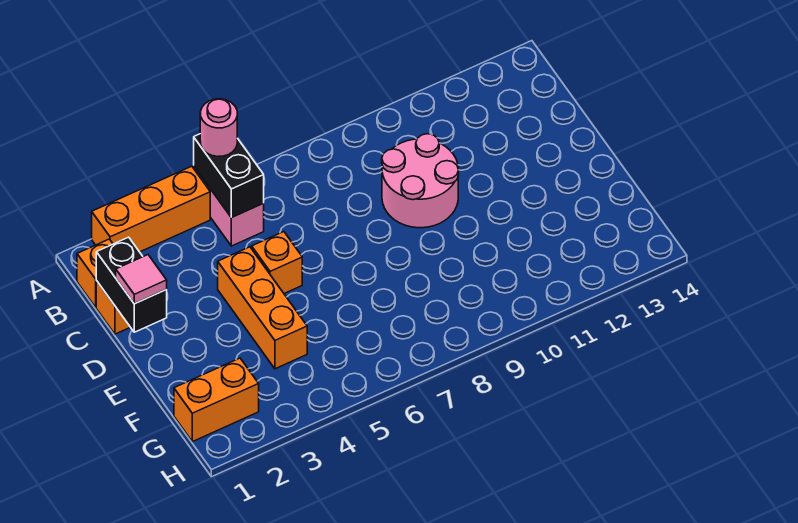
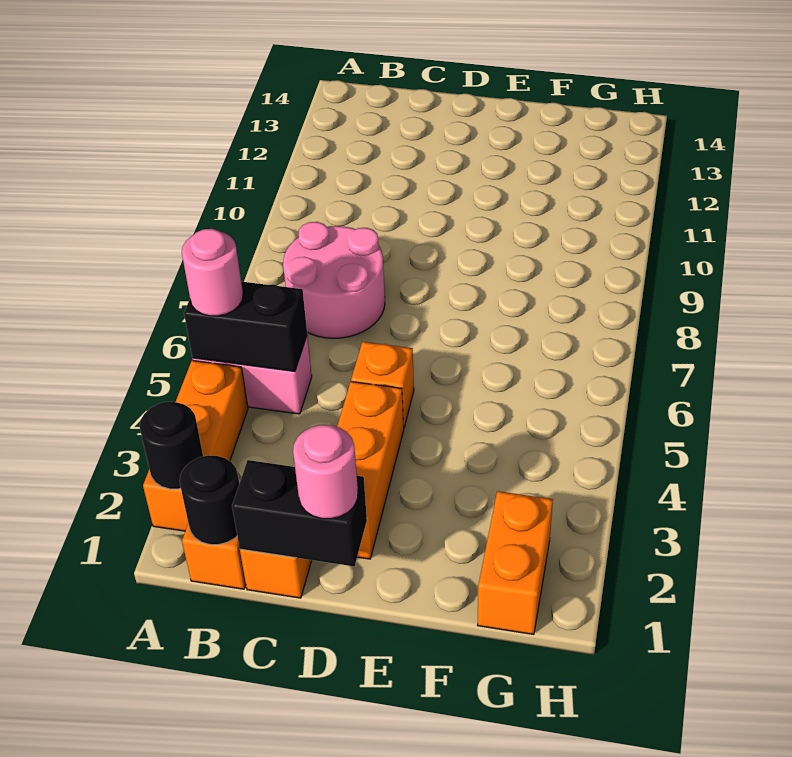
none -> black round brick A2 level 2
none -> black round brick B1 level 2
pink round brick C9:D10 level 1 -> pink round brick B7:C8 level 1
pink tile D1 level 3 -> pink round brick D1 level 3
orange brick D4:F4 level 1 -> orange brick D2:D4 level 1

